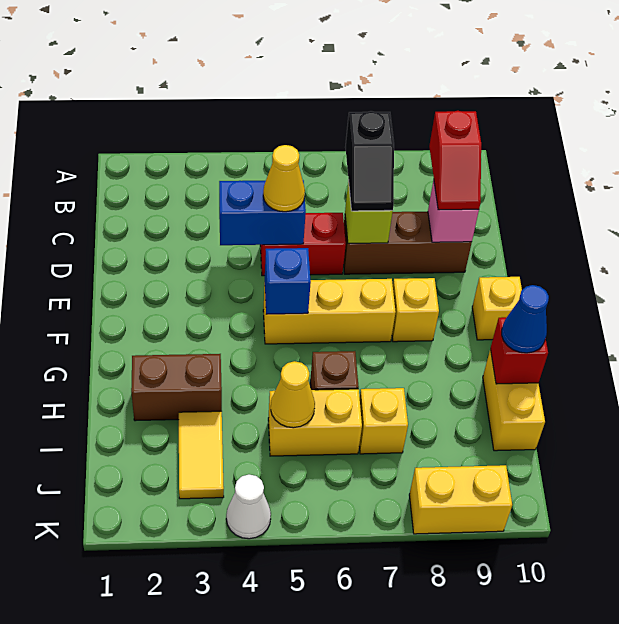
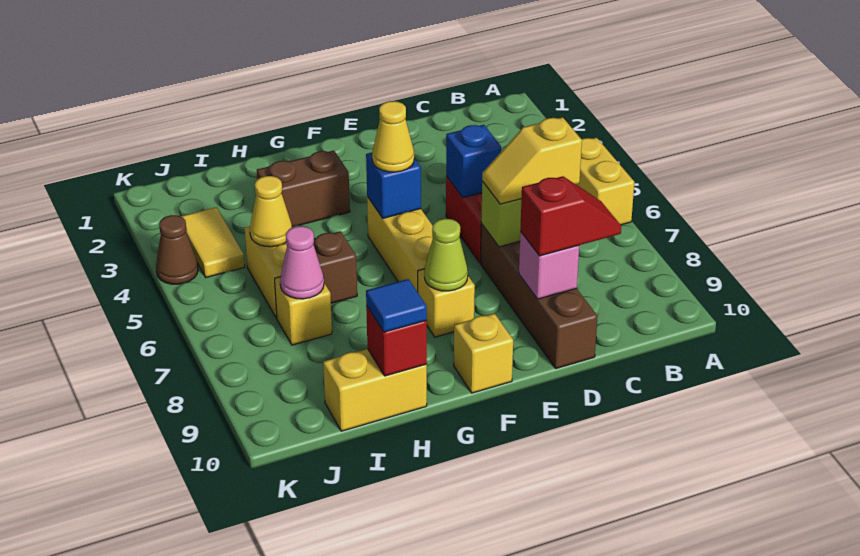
black slope C7:D7 level 3 top C -> yellow slope C7:D7 level 3 top C
red slope C9:D9 level 3 top C -> red slope C9:D9 level 3 top D
blue brick D4:D5 level 2 -> blue brick D5 level 2
yellow cone D5 level 3 -> yellow cone F5 level 3
brown brick D7:D9 level 1 -> brown brick D7:D10 level 1
none -> lime cone F8 level 2
brown brick H2:H3 level 1 -> brown brick G3:H3 level 1
blue cone H10 level 3 -> blue tile H10 level 3
yellow tile I3:J3 level 1 -> yellow tile J3:J4 level 1
none -> pink cone I7 level 2
white cone K4 level 1 -> brown cone K4 level 1
yellow brick K8:K9 level 1 -> yellow brick A5:A6 level 1

